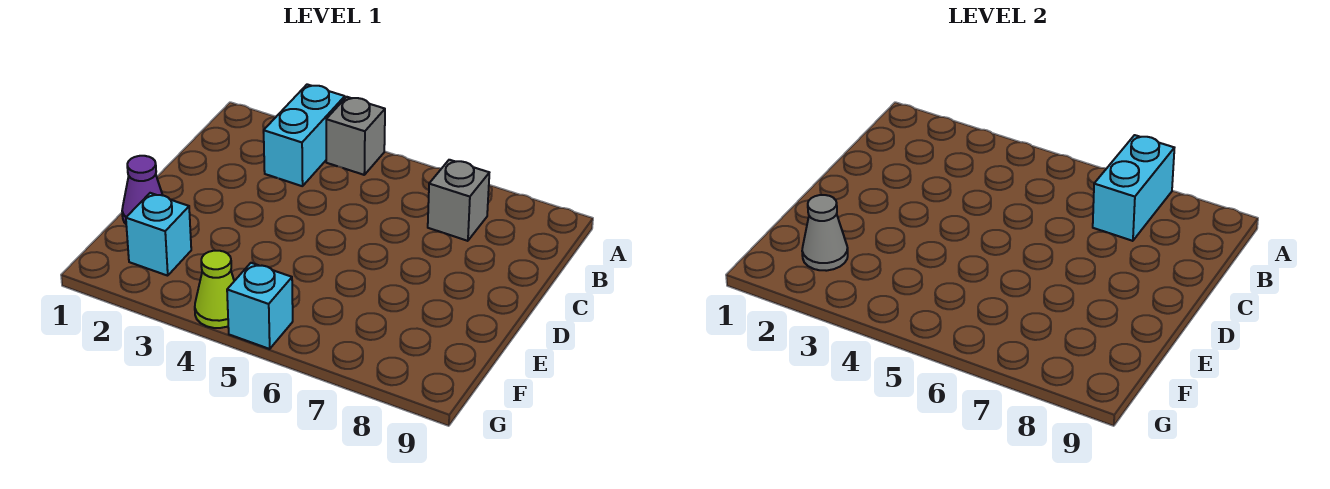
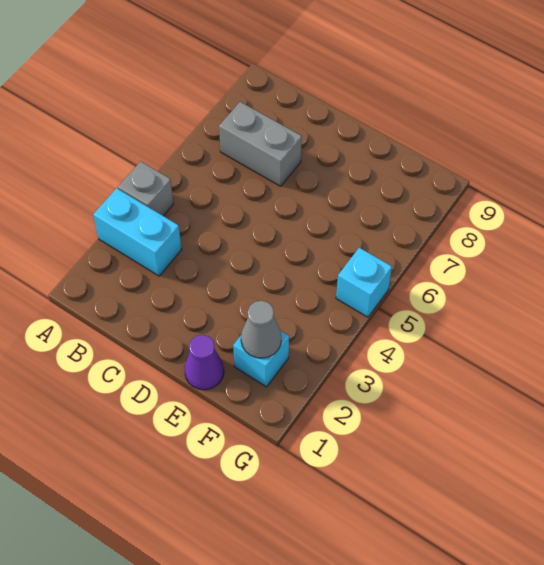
cyan brick A7:B7 level 2 -> none
grey brick B7 level 1 -> grey brick B7:C7 level 1
lime cone G4 level 1 -> none

